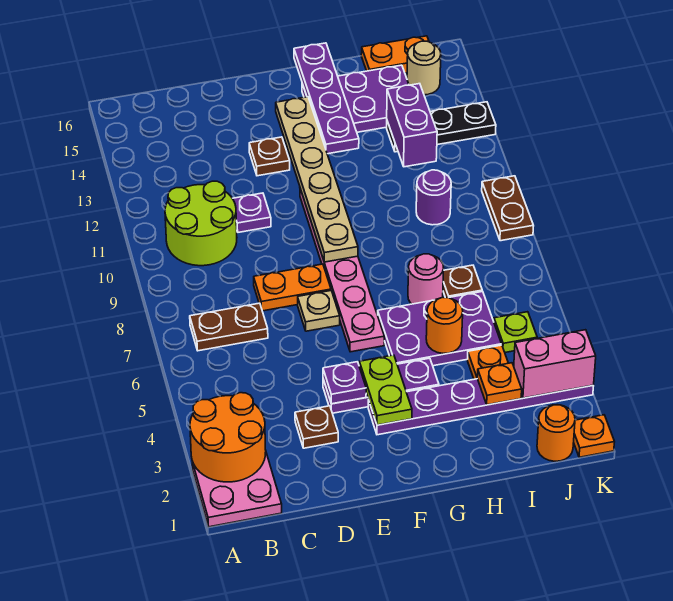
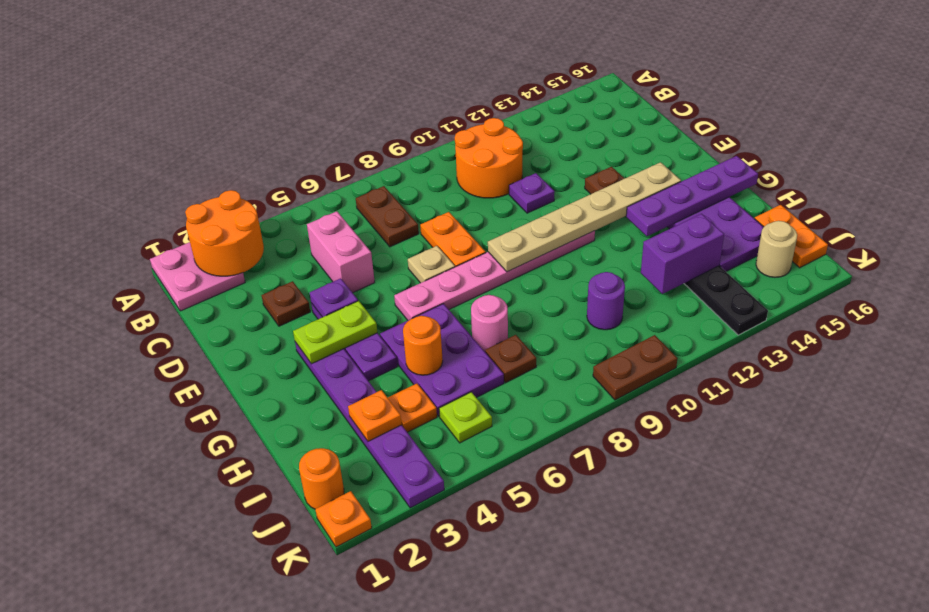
lime round brick B10:C11 level 1 -> orange round brick B10:C11 level 1
pink brick J3:K3 level 2 -> pink brick C5:D5 level 1

